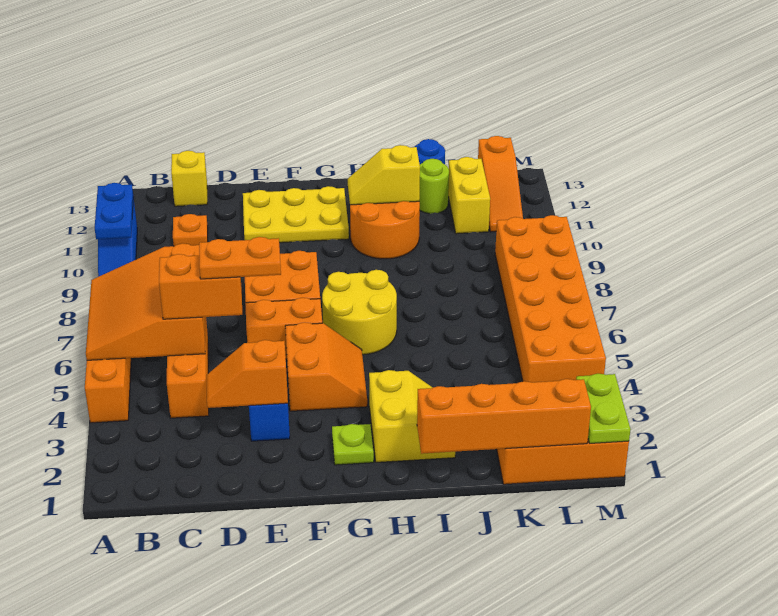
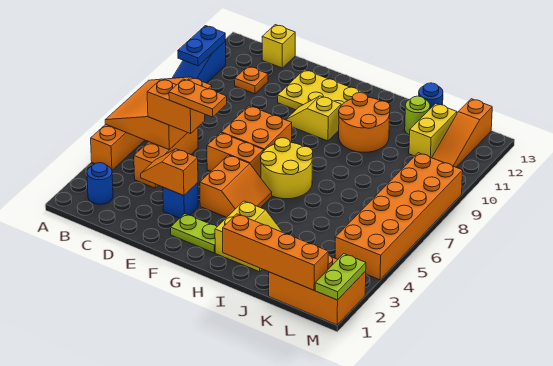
none -> blue round brick B2 level 1
lime plate G2 level 1 -> lime plate F2:G2 level 1
yellow slope H11:I11 level 2 top I -> yellow slope F10:G10 level 1 top G

